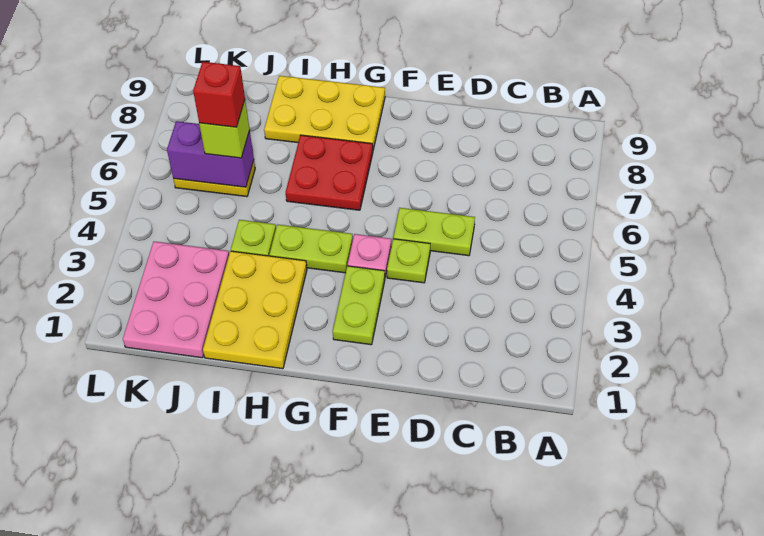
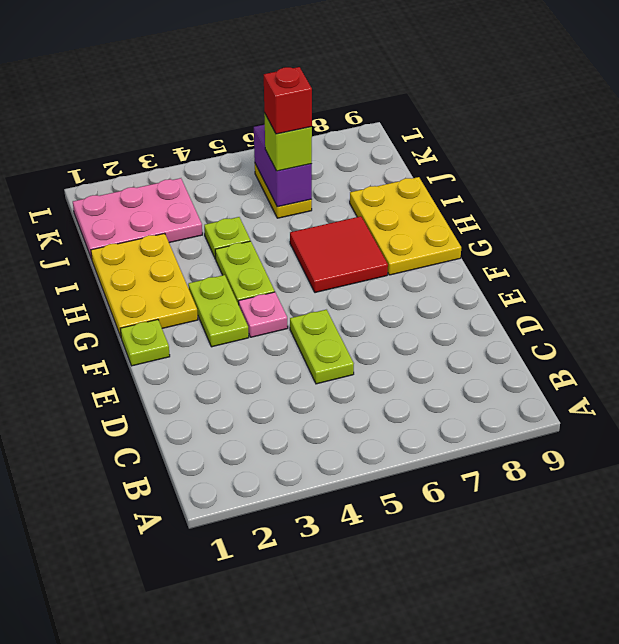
lime plate E4 level 1 -> lime plate F1 level 1
lime plate F2:F3 level 1 -> lime plate F3:G3 level 1
red plate G6:H7 level 1 -> red tile G6:H7 level 1
yellow plate H1:I3 level 1 -> yellow plate G1:I2 level 1

